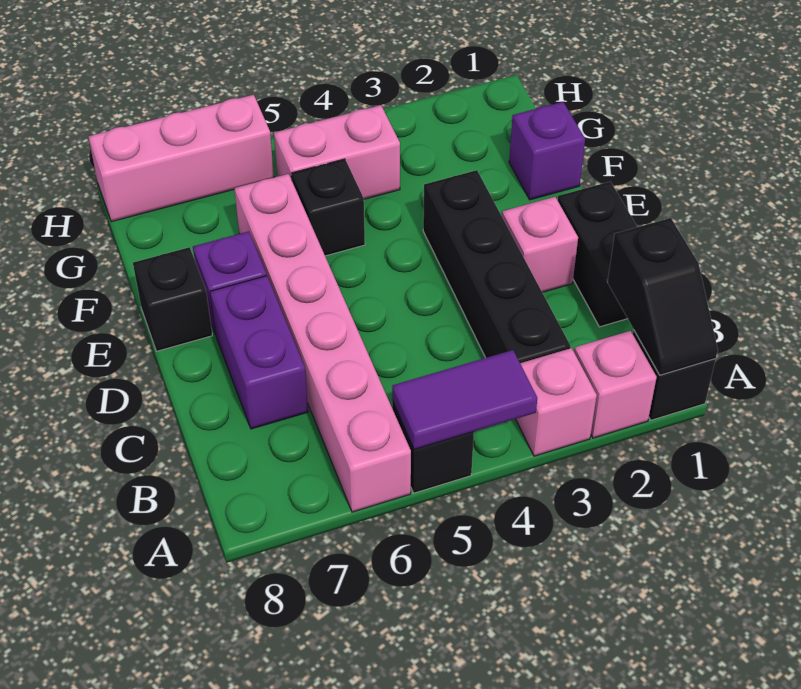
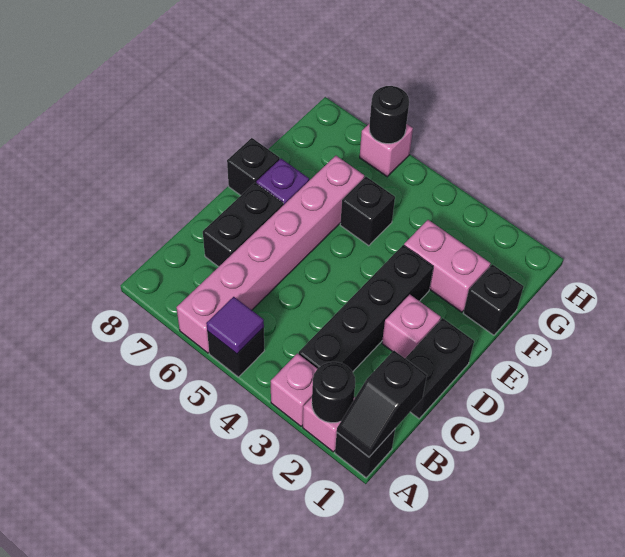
none -> black round brick A2 level 2
purple tile A4:A5 level 2 -> purple tile A5 level 2
purple brick C7:D7 level 1 -> black brick C7:D7 level 1
purple brick F1 level 1 -> black brick F1 level 1
pink brick G4:G5 level 1 -> pink brick F2:F3 level 1
pink brick H6:H8 level 1 -> pink brick H6 level 1
none -> black round brick H6 level 2

